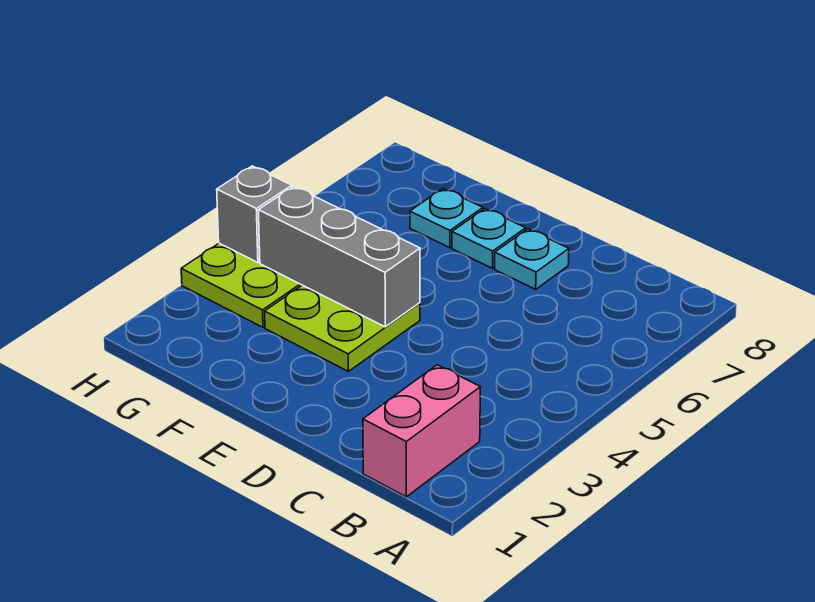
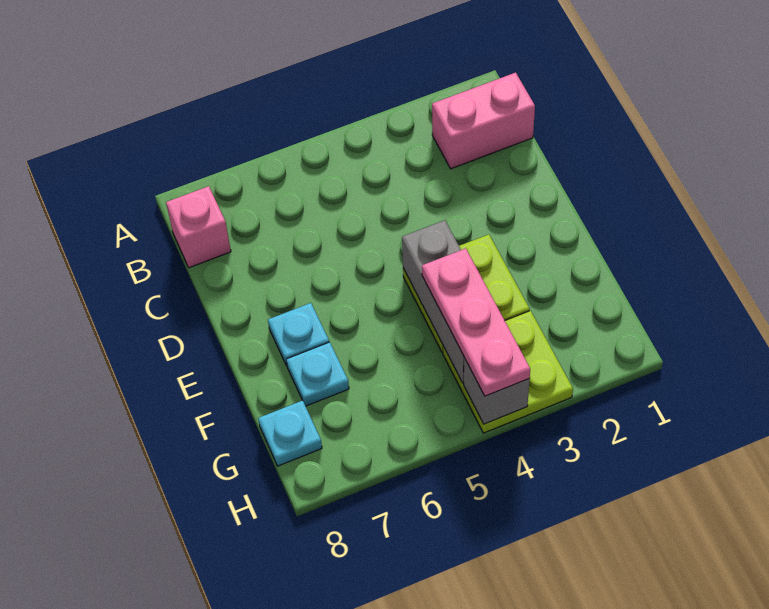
none -> pink brick B8 level 1
cyan plate D7 level 1 -> cyan plate G8 level 1
none -> pink plate F4:H4 level 3

